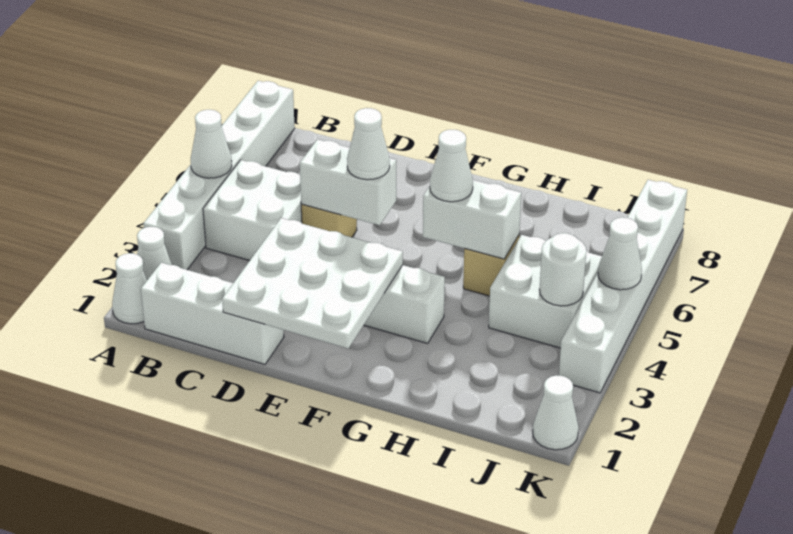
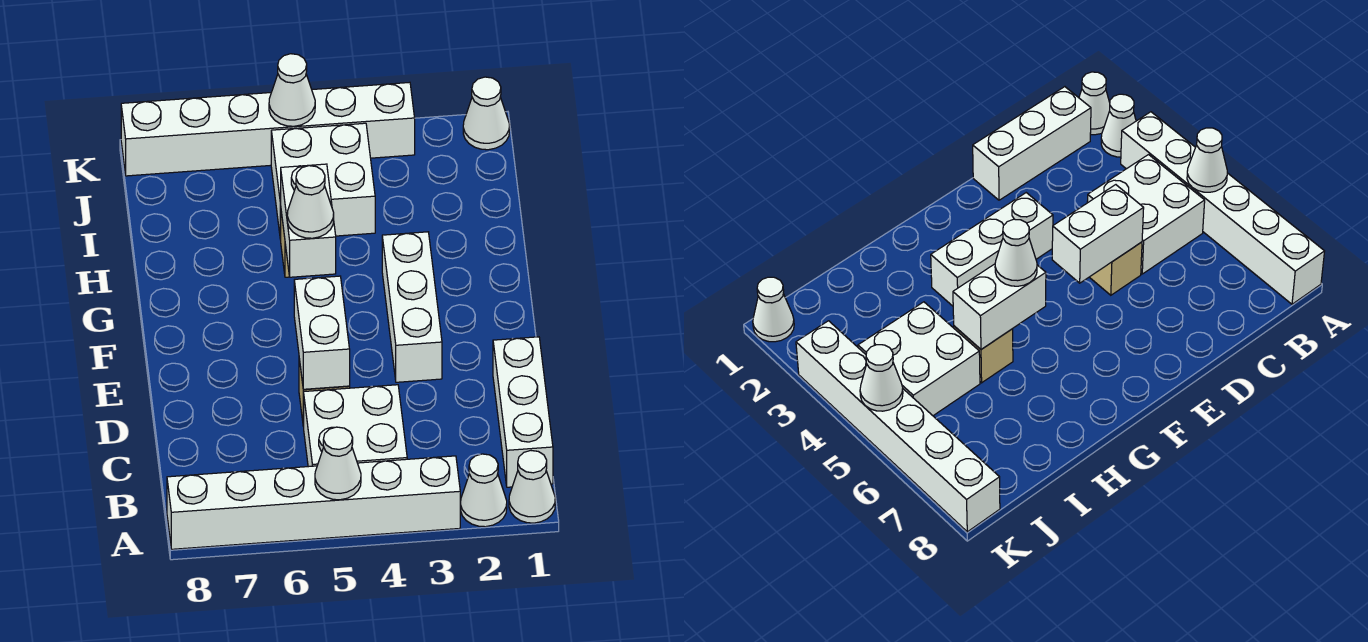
white plate D1:F3 level 2 -> none
white cone E5 level 3 -> none
white round brick J4 level 2 -> none

